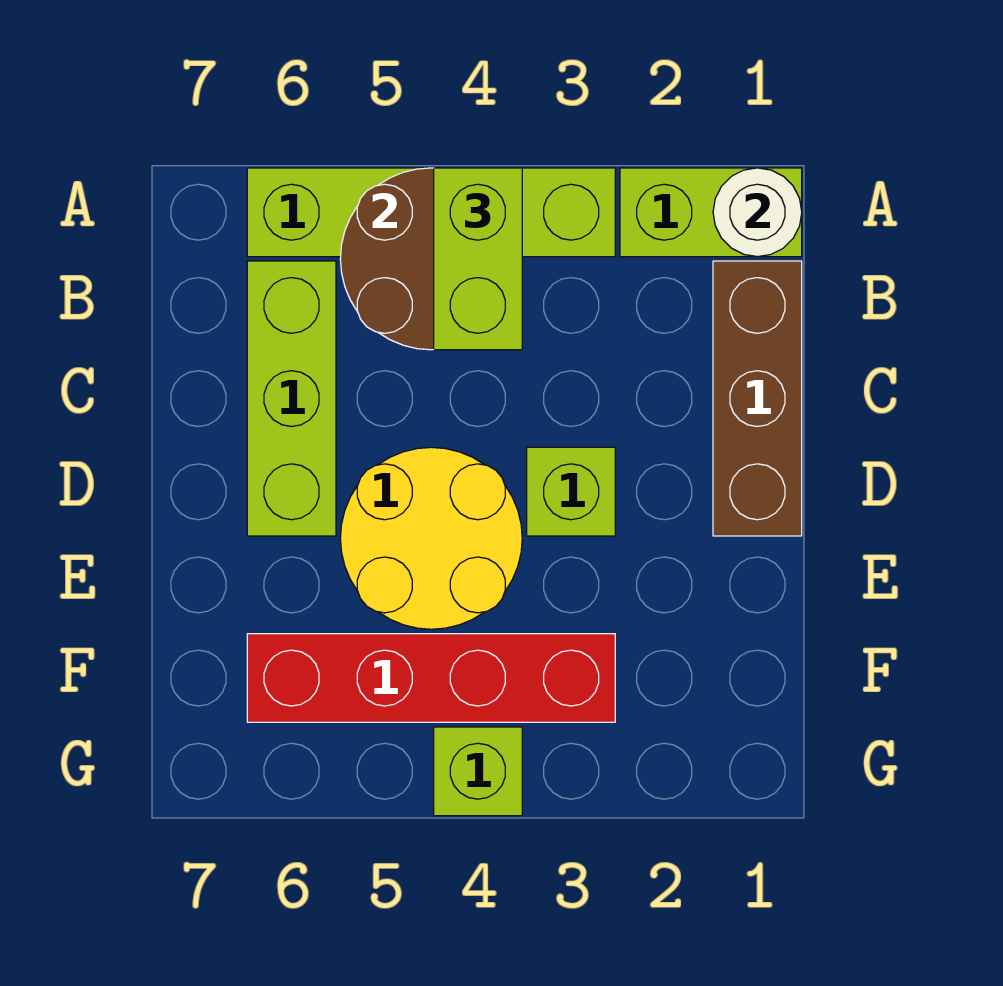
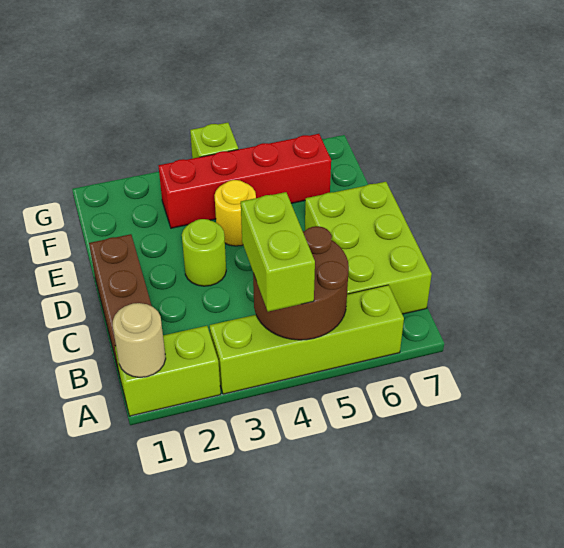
white round brick A1 level 2 -> tan round brick A1 level 2
lime brick B6:D6 level 1 -> lime brick B6:D7 level 1
lime brick D3 level 1 -> lime round brick D3 level 1
yellow round brick D4:E5 level 1 -> yellow round brick E4 level 1

